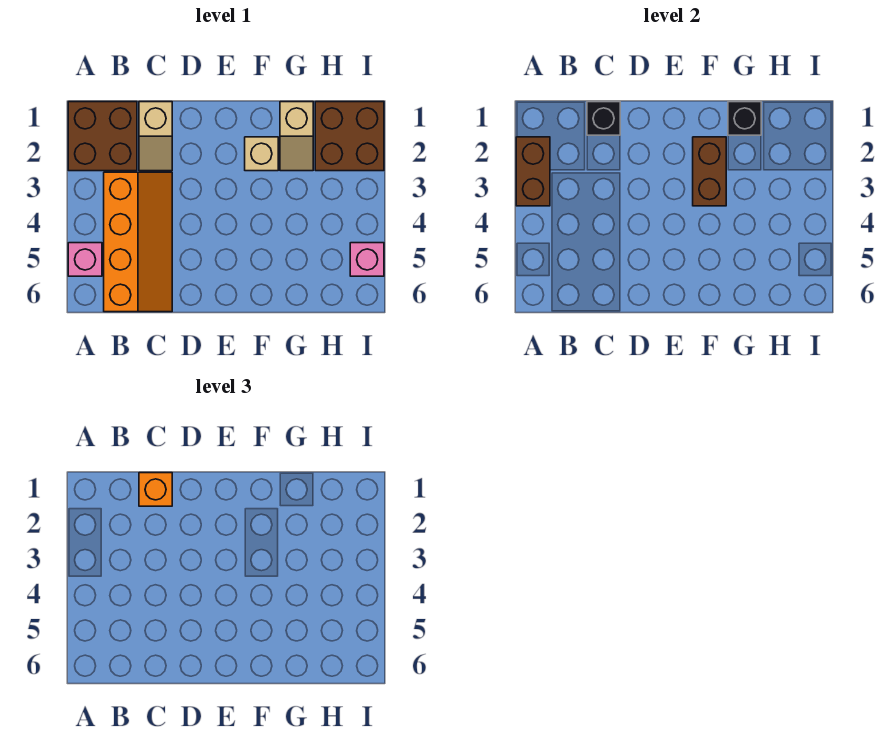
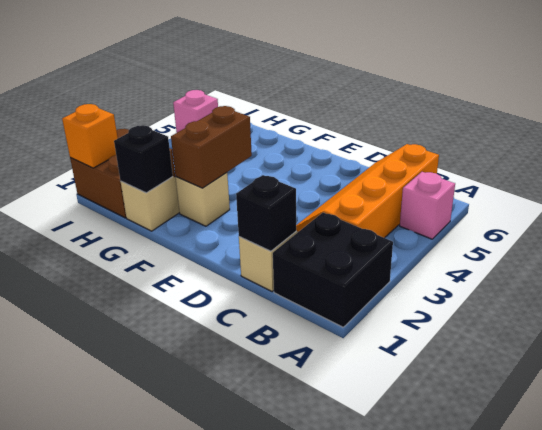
brown brick A1:B2 level 1 -> black brick A1:B2 level 1
brown brick A2:A3 level 2 -> none
orange brick C1 level 3 -> orange brick I1 level 2

